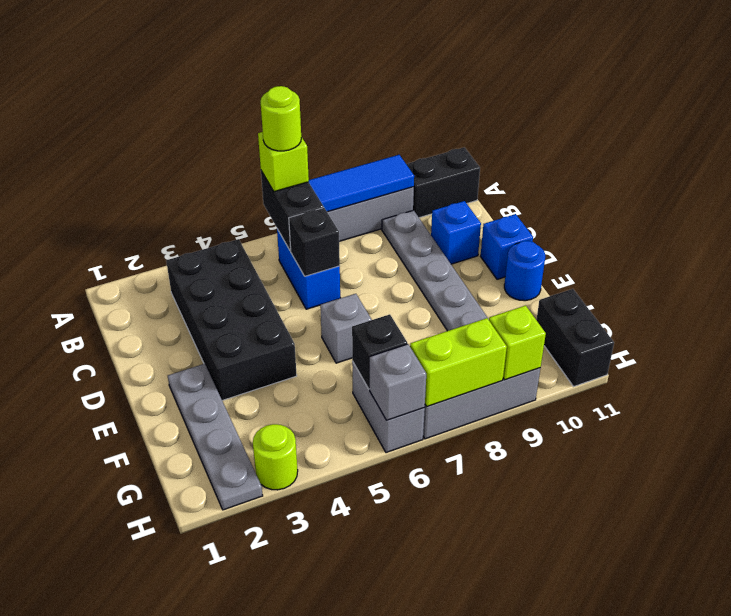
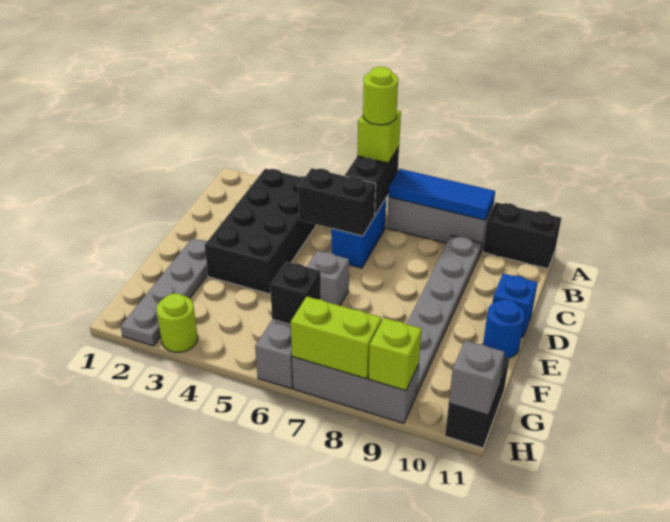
black brick C6 level 2 -> black brick C5:C6 level 2
blue brick C10 level 1 -> none
grey brick H6 level 2 -> grey brick H11 level 2

